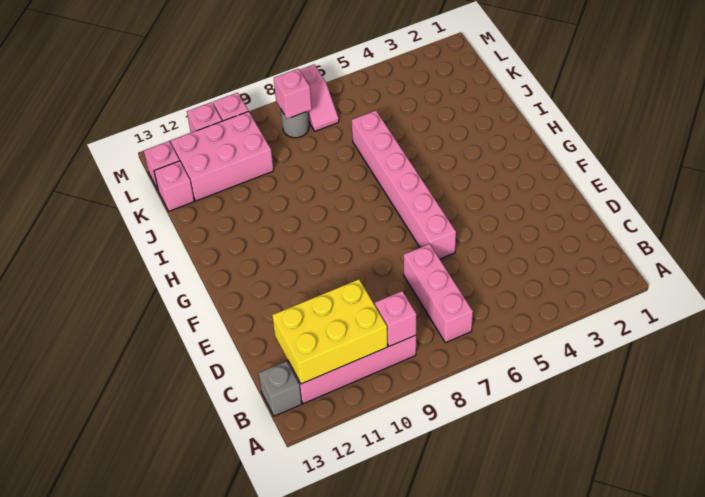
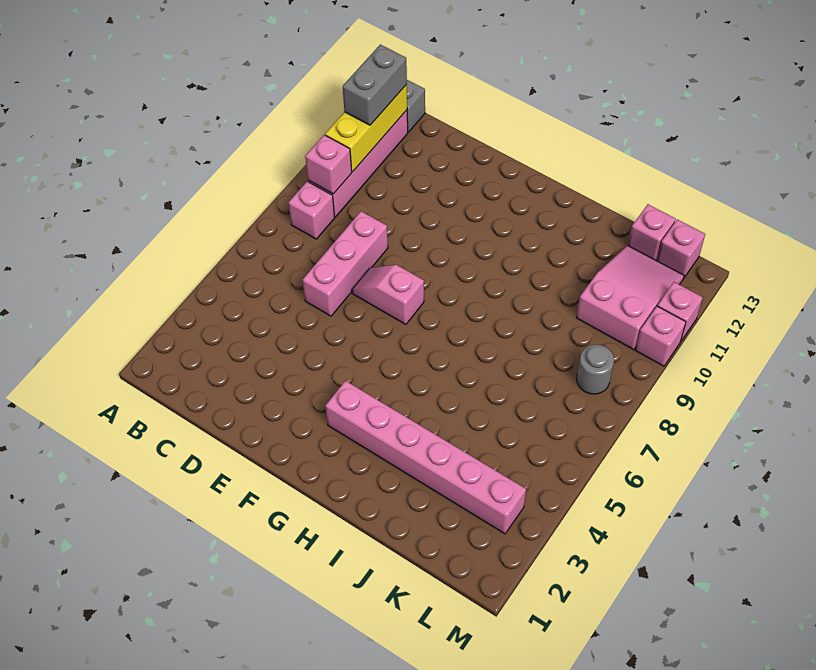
pink brick B7:D7 level 1 -> pink brick D6:D8 level 1
yellow brick B10:C12 level 2 -> yellow brick B10:B12 level 2
none -> grey brick B11:B12 level 3
pink brick E6:J6 level 1 -> pink brick G3:L3 level 1
pink brick K10:L12 level 1 -> pink slope K10:L12 level 1 top 10
pink slope L7:M7 level 1 top M -> pink slope E7:F7 level 1 top F
pink brick L8 level 2 -> pink brick B8 level 1

